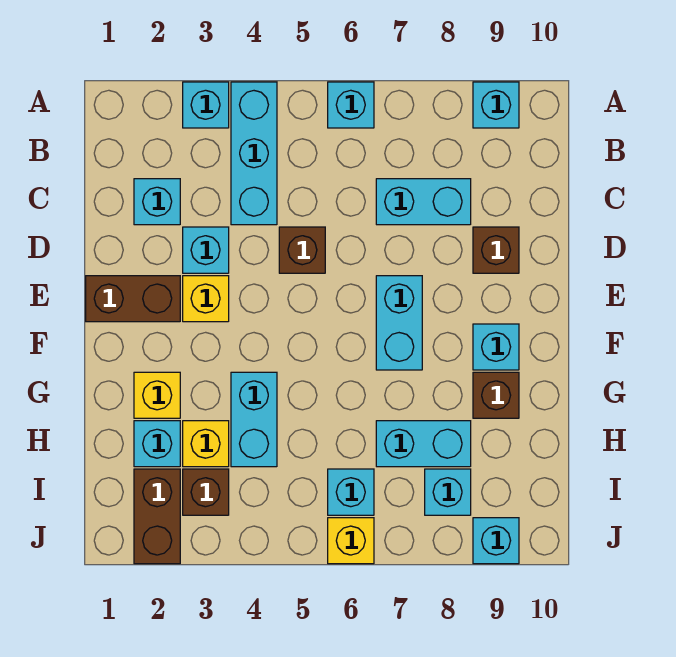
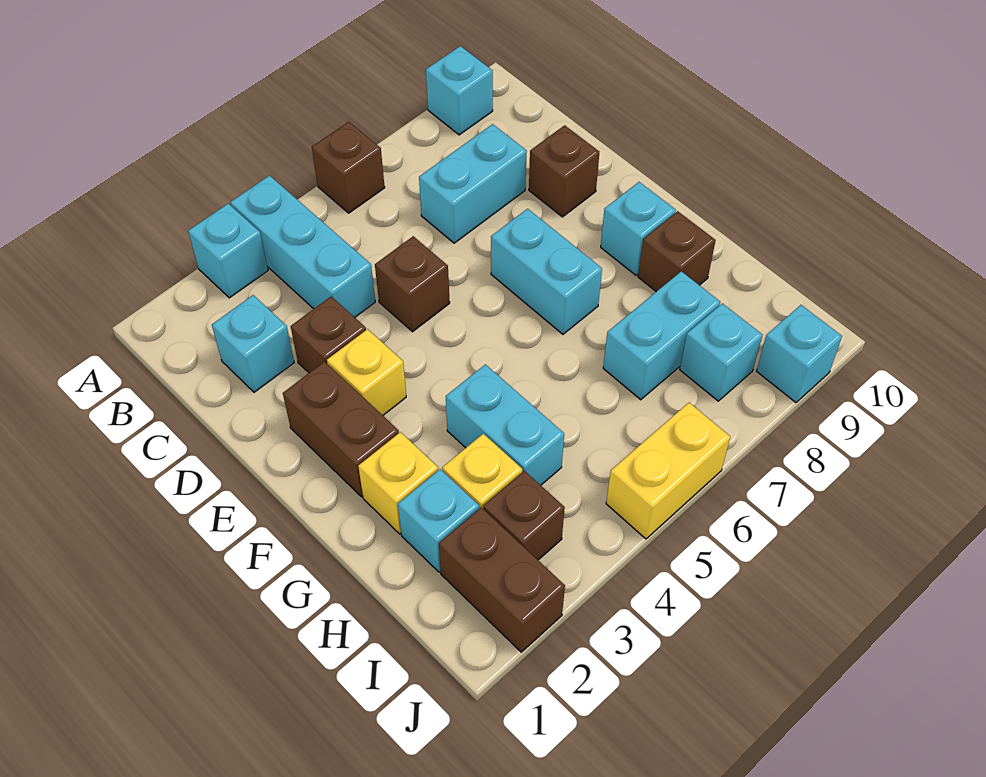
cyan brick A6 level 1 -> brown brick A6 level 1
cyan brick D3 level 1 -> brown brick D3 level 1
brown brick E1:E2 level 1 -> brown brick E2:F2 level 1
cyan brick I6 level 1 -> none
yellow brick J6 level 1 -> yellow brick J5:J6 level 1

